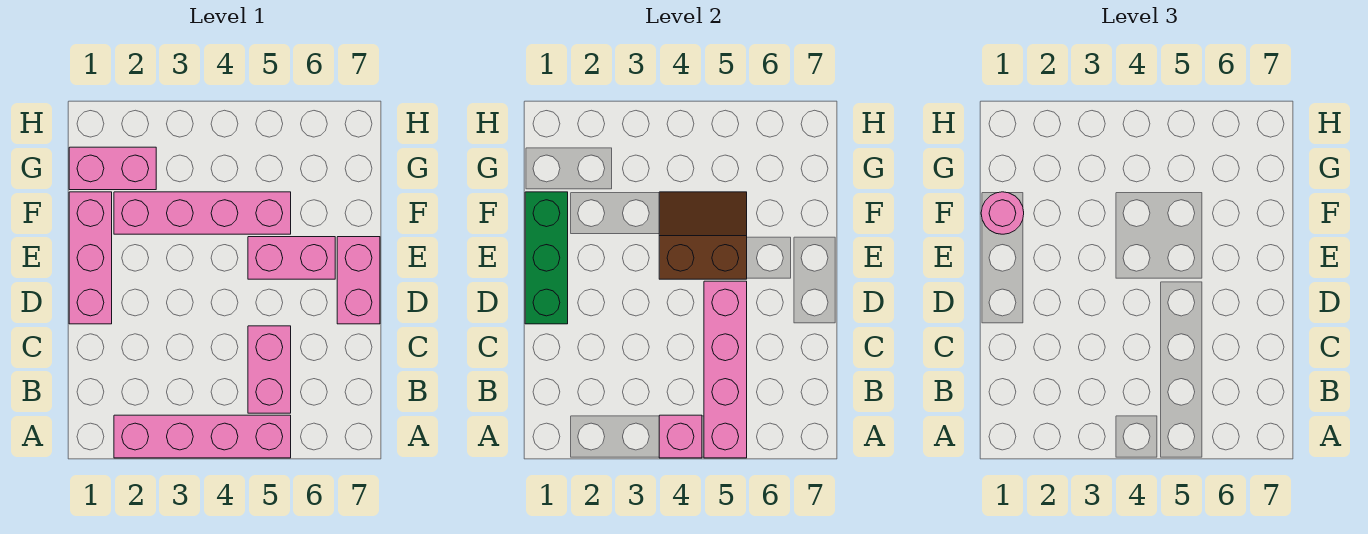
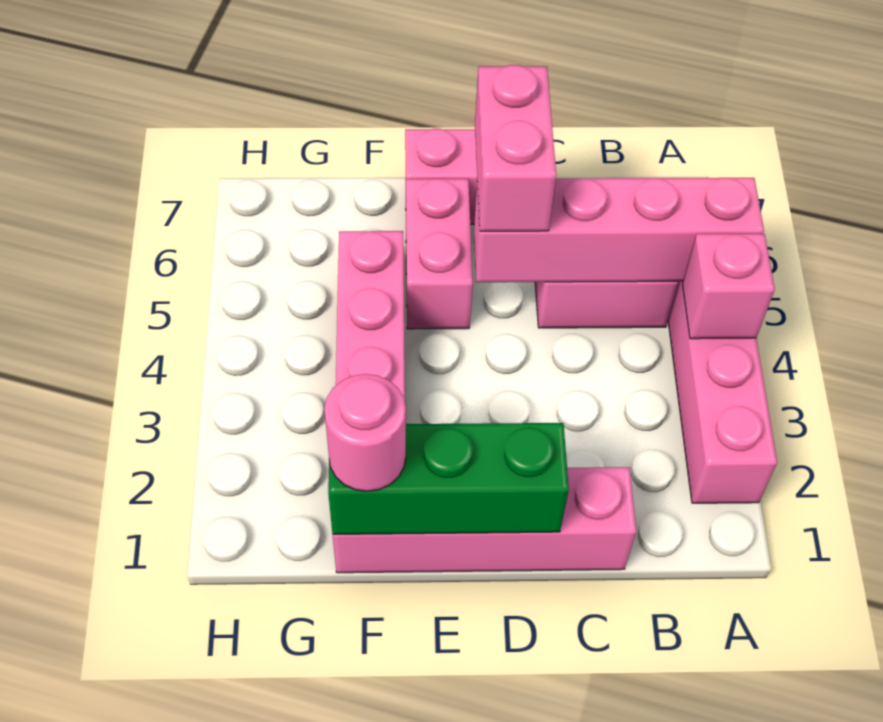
pink brick D1:F1 level 1 -> pink brick C1:F1 level 1
brown slope E4:F5 level 2 top E -> none
pink brick G1:G2 level 1 -> pink brick D5:D6 level 3

